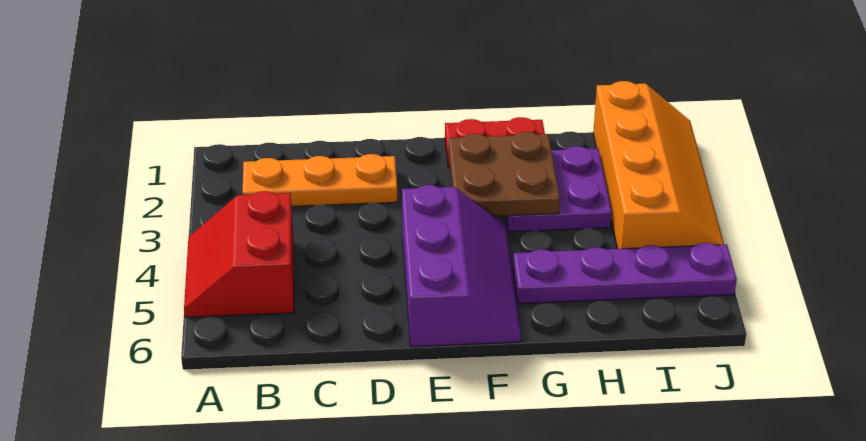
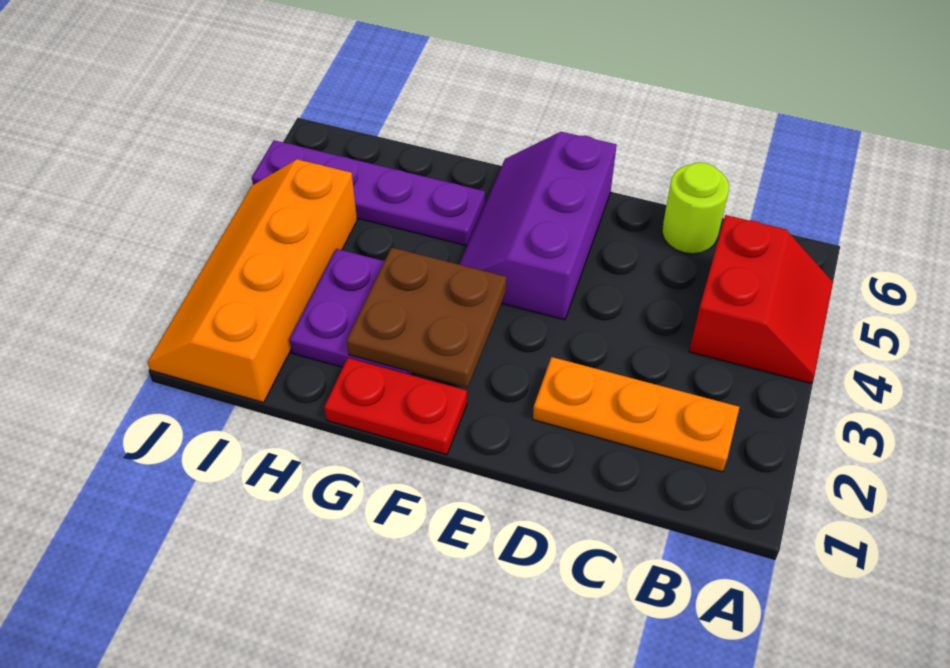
none -> lime round brick C6 level 1

